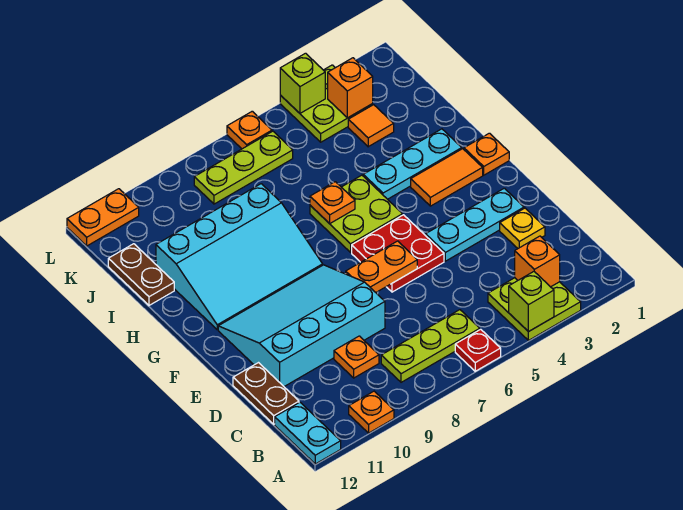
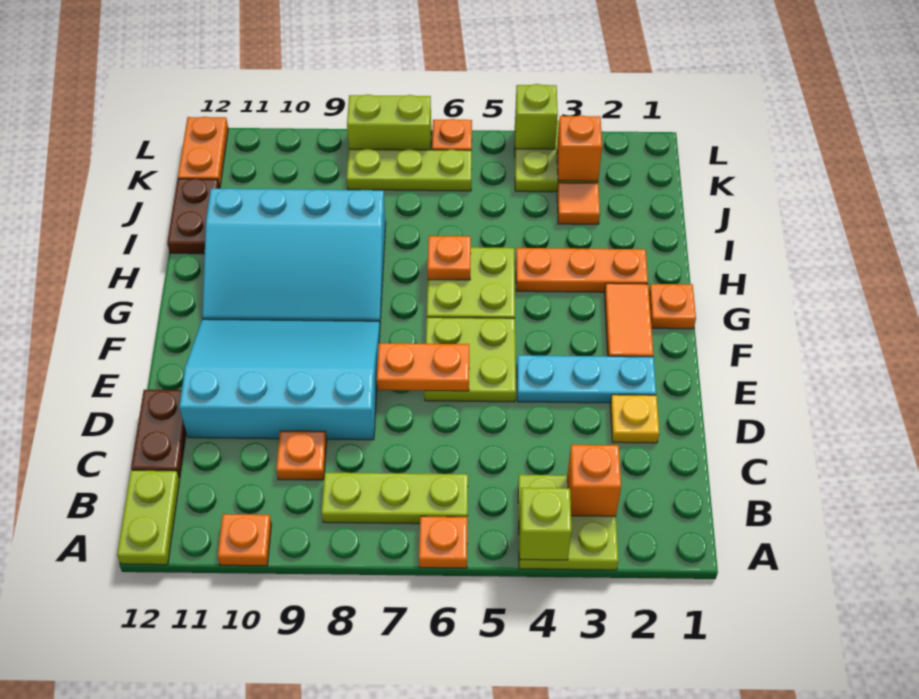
red plate A6 level 1 -> orange plate A6 level 1
cyan plate A12:B12 level 1 -> lime plate A12:B12 level 1
red plate E5:F6 level 1 -> lime plate E5:F6 level 1
orange tile G2:G3 level 1 -> orange tile F2:G2 level 1
cyan plate H2:H4 level 1 -> orange plate H2:H4 level 1
none -> lime brick L7:L8 level 1
orange plate L11:L12 level 1 -> orange plate K12:L12 level 1

